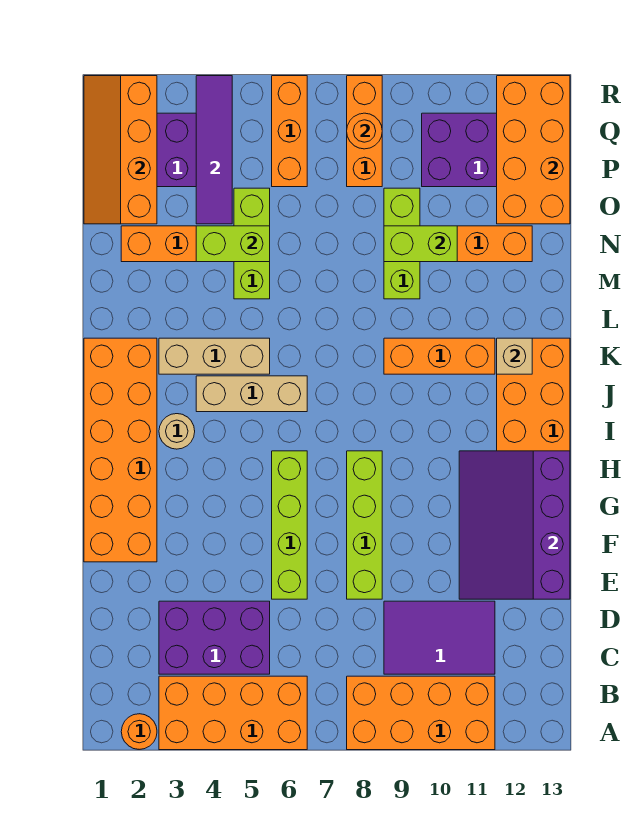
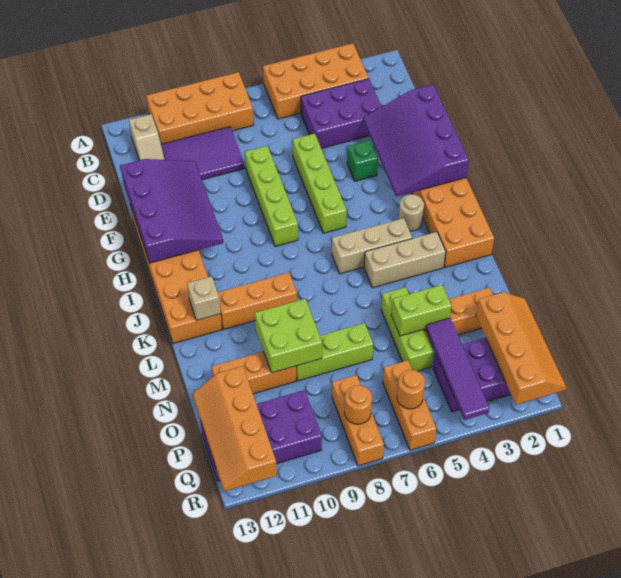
orange round brick A2 level 1 -> orange round brick Q6 level 2
none -> tan slope B12:C12 level 1 top B
none -> purple slope E1:H3 level 2 top 1
none -> green brick F4 level 1
lime brick M9:O9 level 1 -> lime brick N7:N9 level 1
lime brick N9:N10 level 2 -> lime brick M9:N10 level 2
orange brick O12:R13 level 2 -> orange slope O12:R13 level 2 top 12

